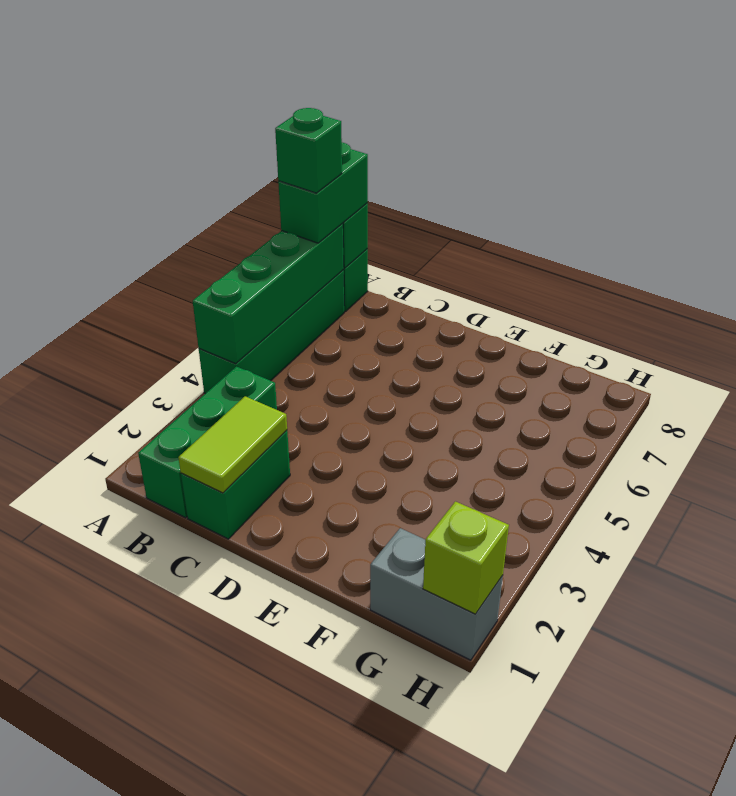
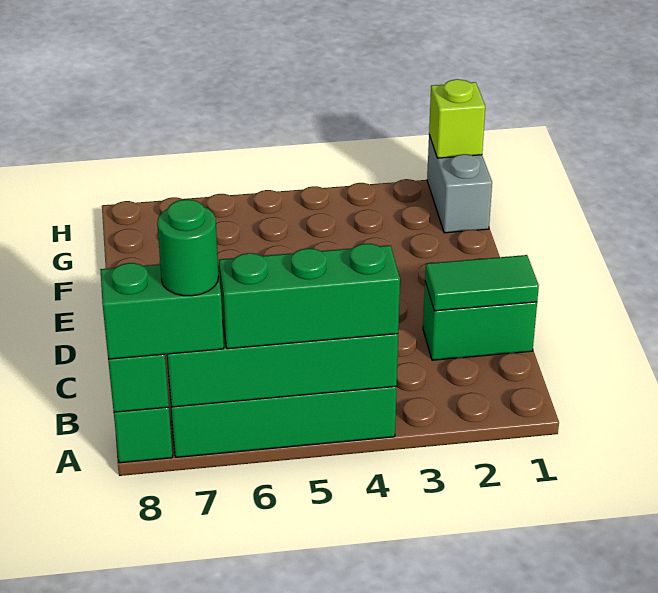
green brick A7 level 4 -> green round brick A7 level 4
green brick B1:B3 level 1 -> green brick A4:A6 level 3
lime tile C1:C2 level 2 -> green tile C1:C2 level 2

